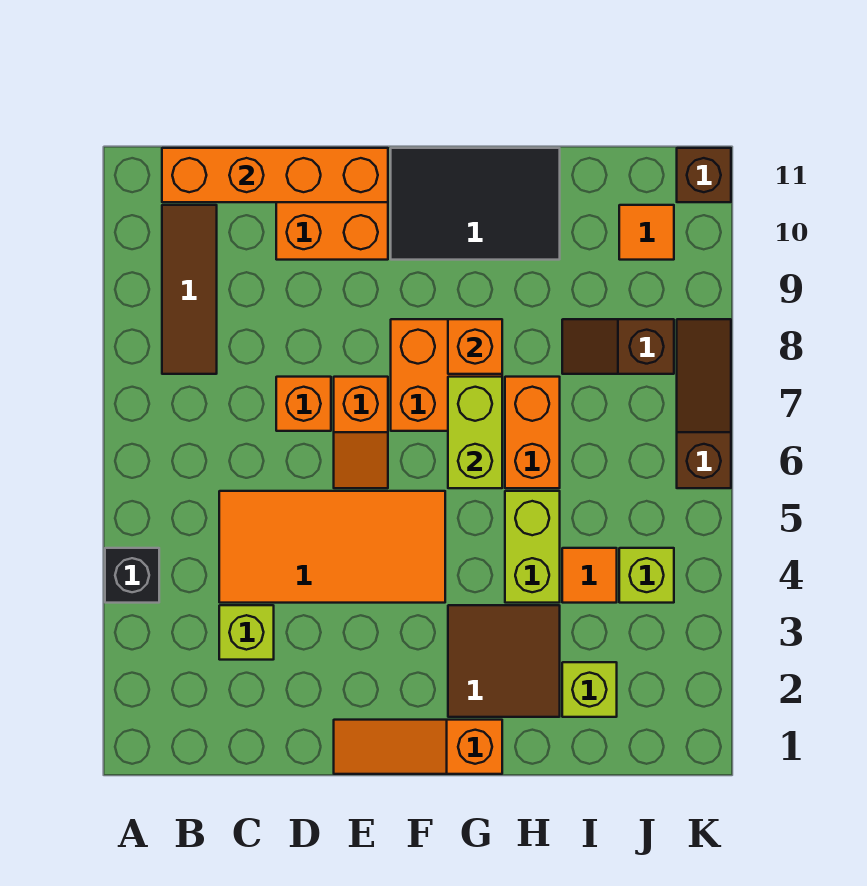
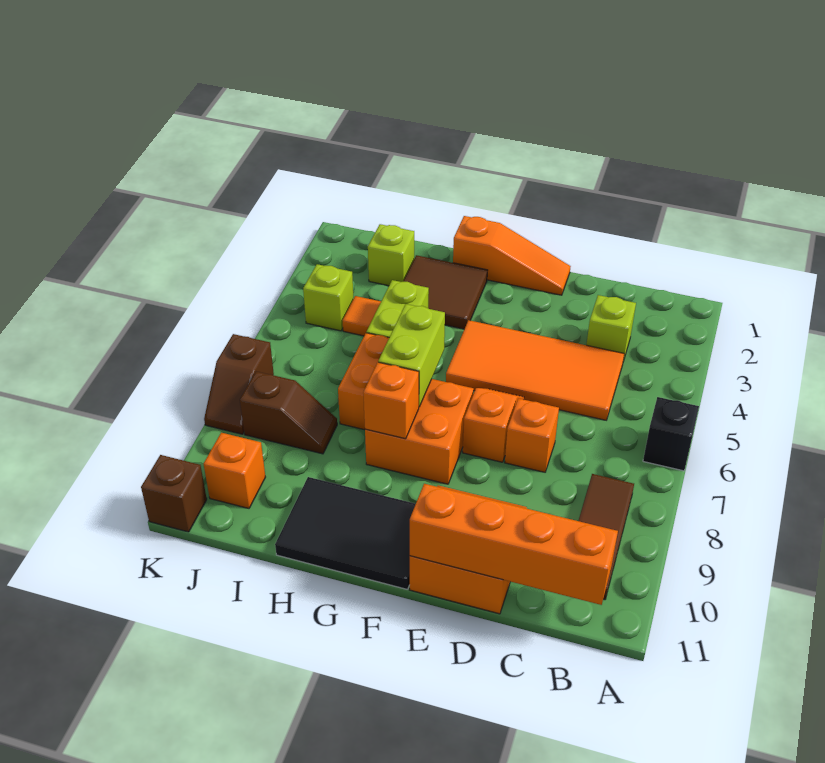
black brick A4 level 1 -> black brick A6 level 1
orange tile J10 level 1 -> orange brick J10 level 1
brown slope K6:K8 level 1 top 6 -> brown slope K7:K8 level 1 top 7

